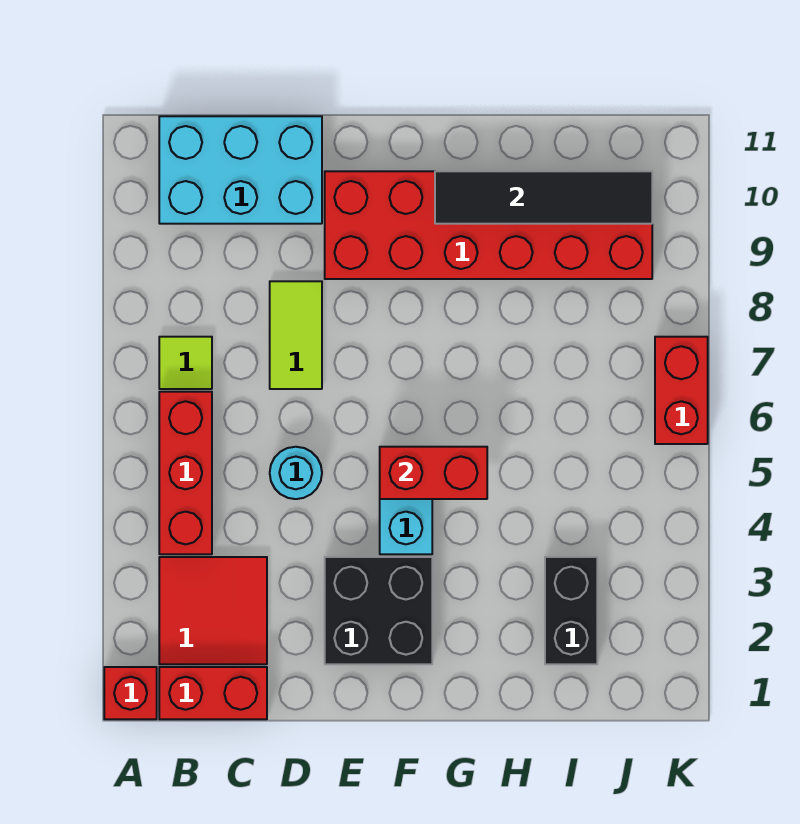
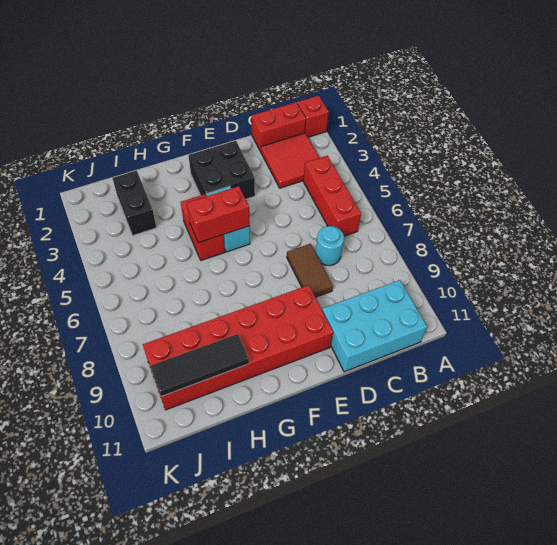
lime tile B7 level 1 -> none
cyan round brick D5 level 1 -> cyan round brick C7 level 1
lime tile D7:D8 level 1 -> brown tile D7:D8 level 1
black tile G10:J10 level 2 -> black tile H10:J10 level 2
red brick K6:K7 level 1 -> red brick G4:G5 level 1

